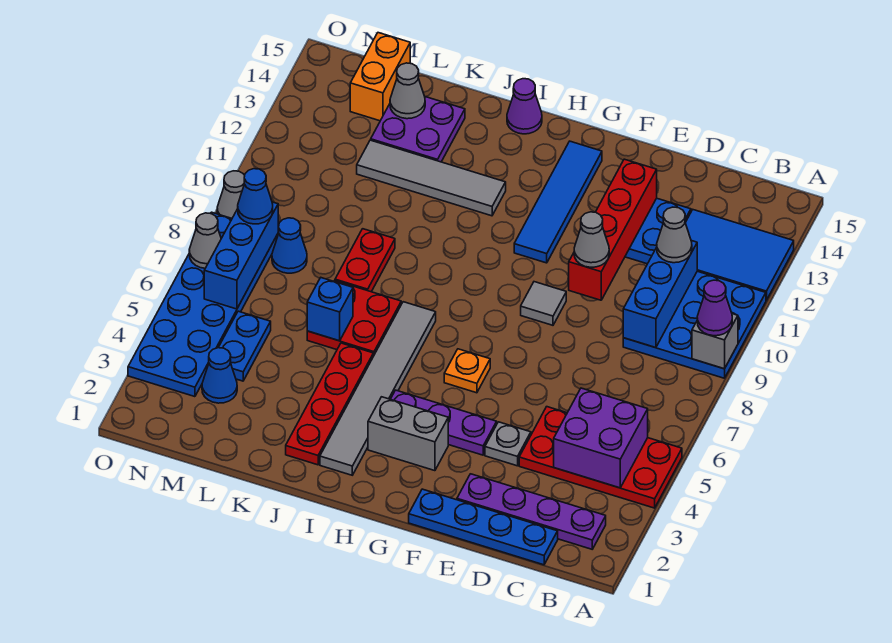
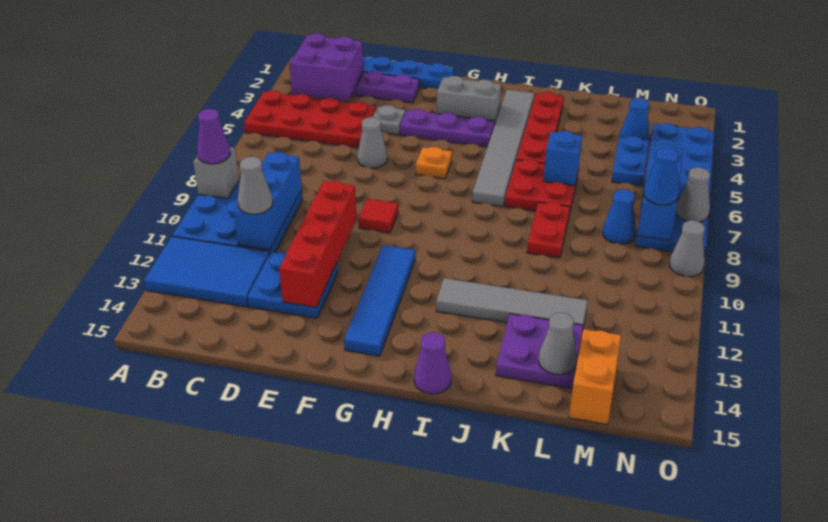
purple brick B4:C5 level 2 -> purple brick B2:C3 level 2
grey cone E10 level 3 -> grey cone E6 level 1
grey tile F9 level 1 -> red tile F9 level 1

